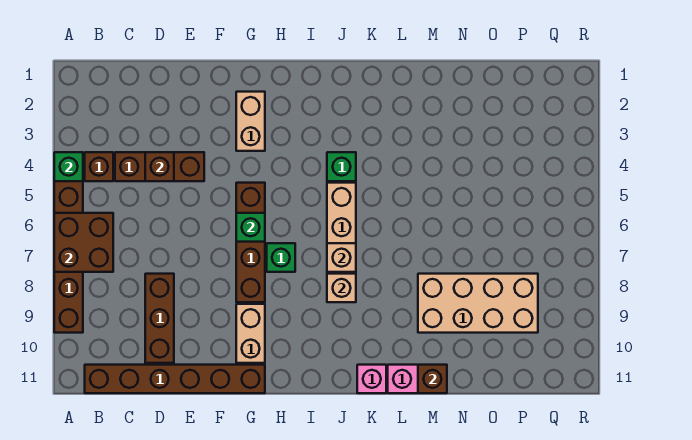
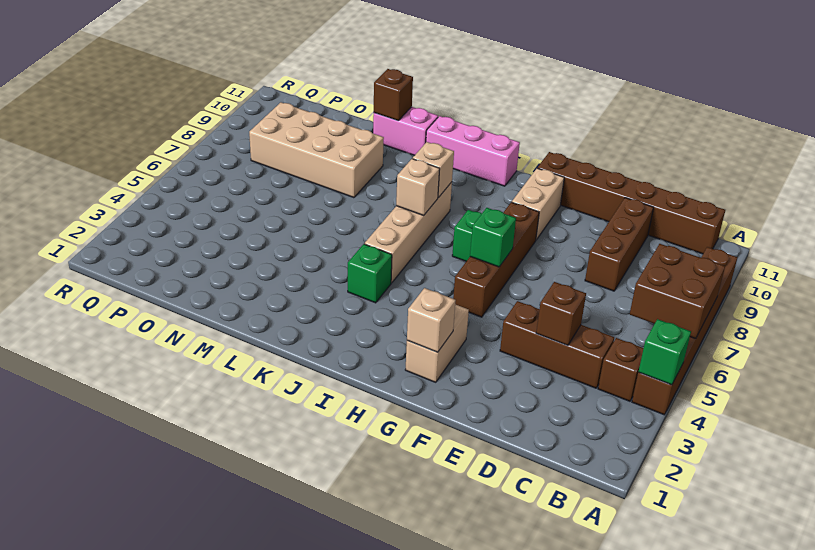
none -> tan brick G2 level 2
pink brick K11 level 1 -> pink brick I11:K11 level 1

